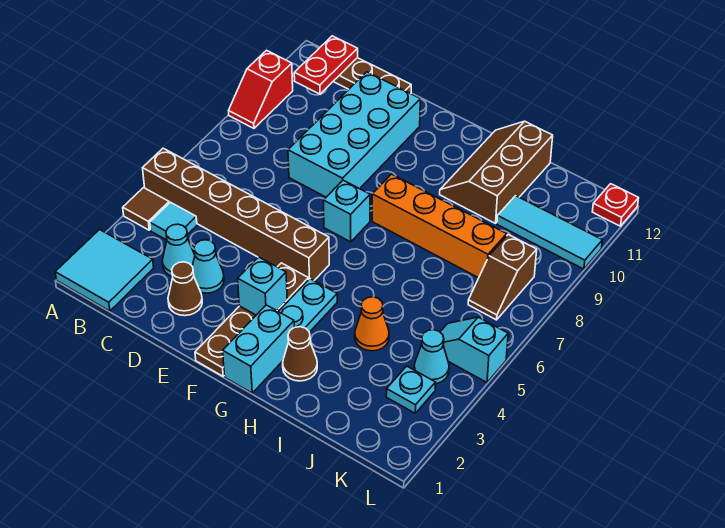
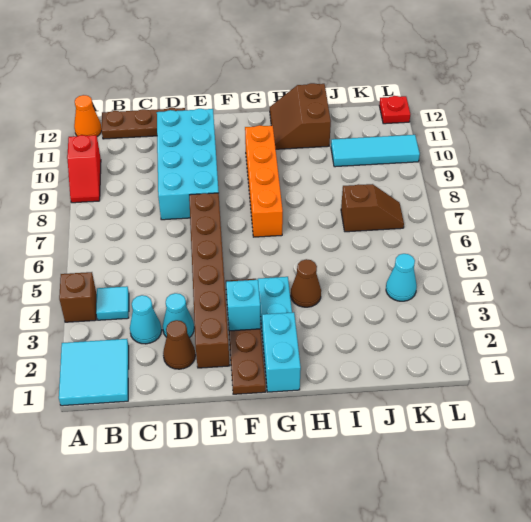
brown tile A4 level 1 -> brown brick A4 level 1
brown brick A5:F5 level 1 -> brown brick E2:E7 level 1
red plate B11:B12 level 2 -> none
cyan brick F7 level 1 -> none
orange brick G8:J8 level 1 -> orange brick G7:G10 level 1
brown cone H2 level 1 -> brown cone H4 level 1
brown slope H10:I12 level 1 top I -> brown slope H11:I12 level 1 top I
orange cone I4 level 1 -> orange cone A12 level 1
cyan plate K3 level 1 -> none
cyan slope K5:L5 level 1 top L -> none
brown slope K7:K8 level 1 top 8 -> brown slope J7:K7 level 1 top J

